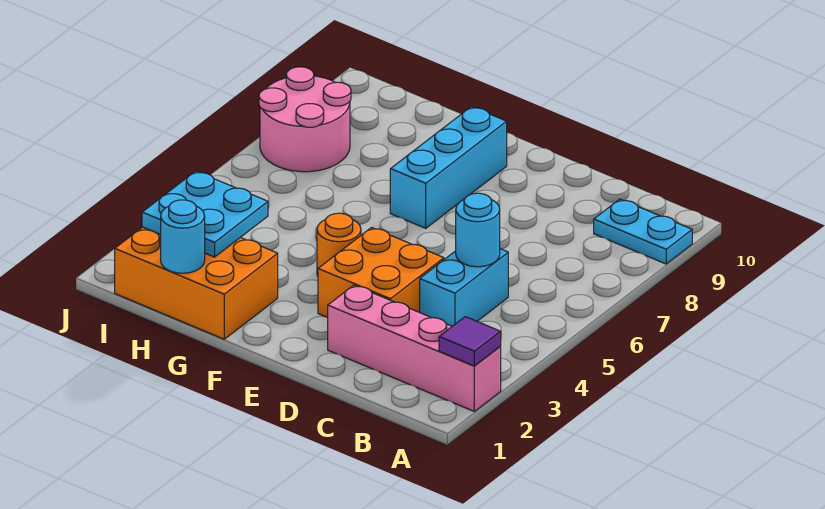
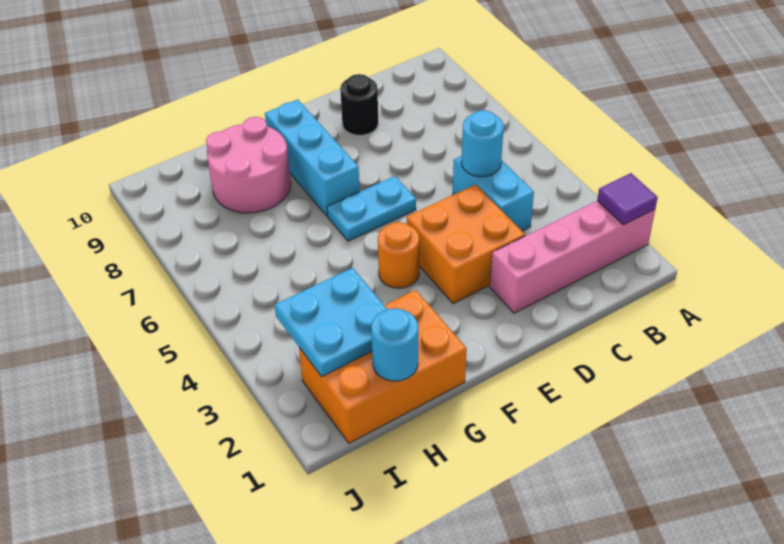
cyan plate A9:B9 level 1 -> cyan plate E6:F6 level 1
none -> black round brick D9 level 1
pink round brick I7:J8 level 1 -> pink round brick G8:H9 level 1

